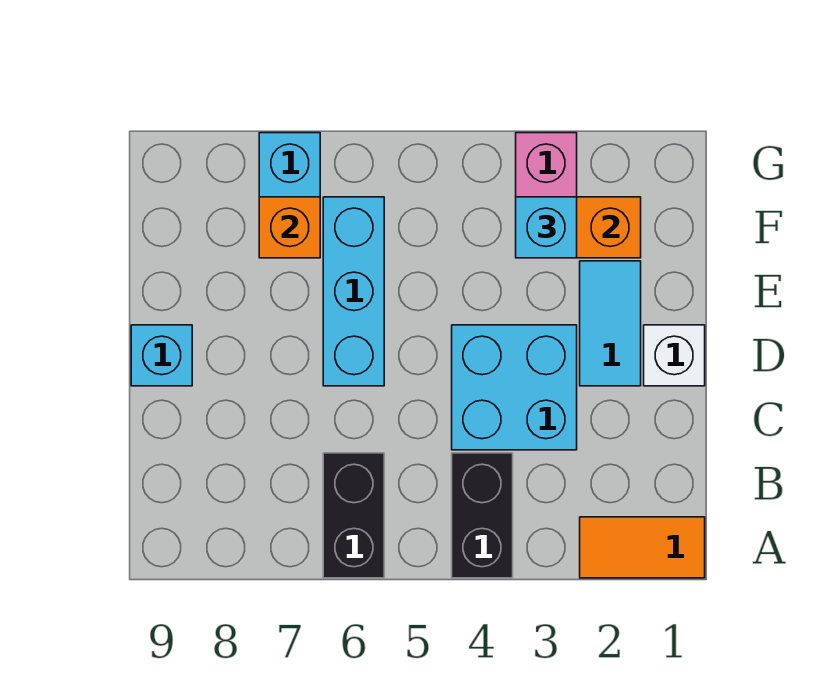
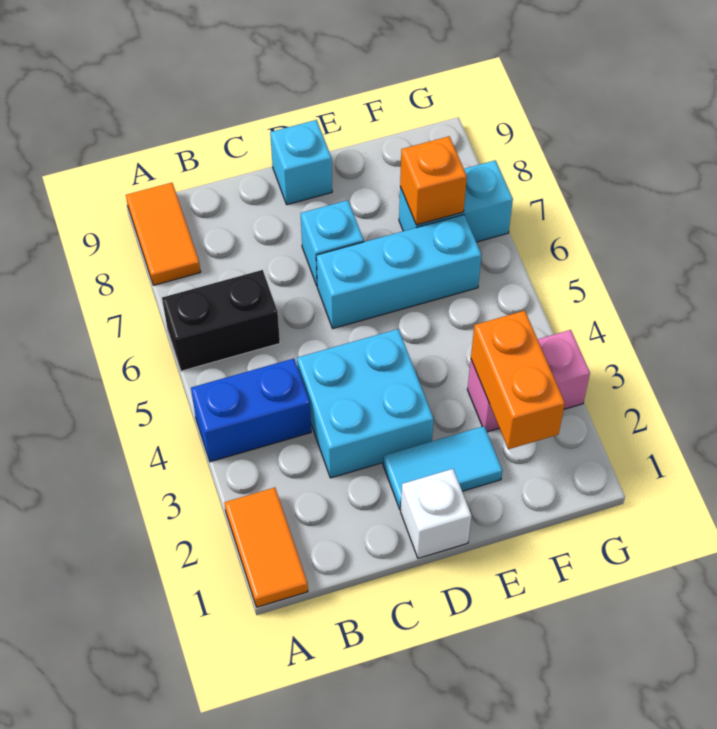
black brick A4:B4 level 1 -> blue brick A4:B4 level 1
none -> orange tile A8:A9 level 1
cyan brick F3 level 3 -> cyan brick D7 level 1

